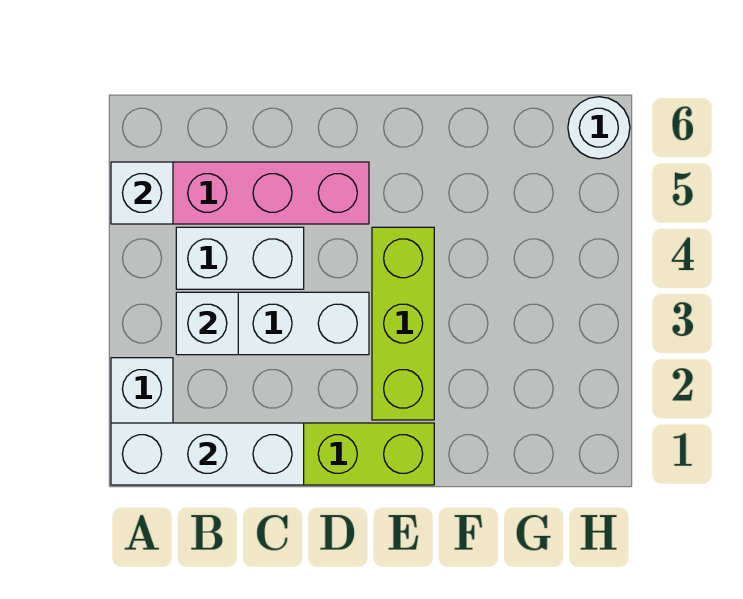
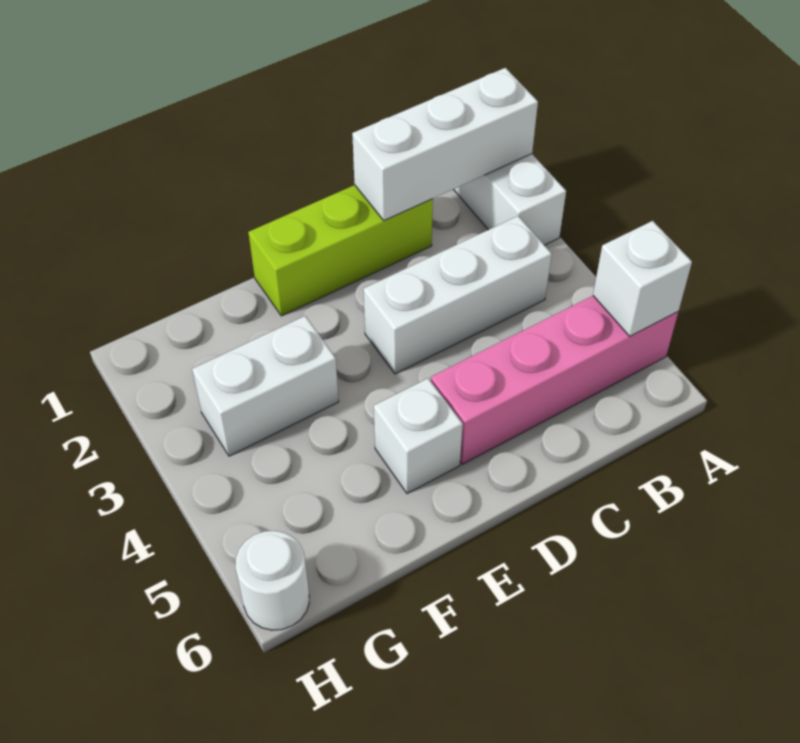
white brick B3 level 2 -> white brick E5 level 1
white brick B4:C4 level 1 -> white brick F3:G3 level 1
lime brick E2:E4 level 1 -> none

